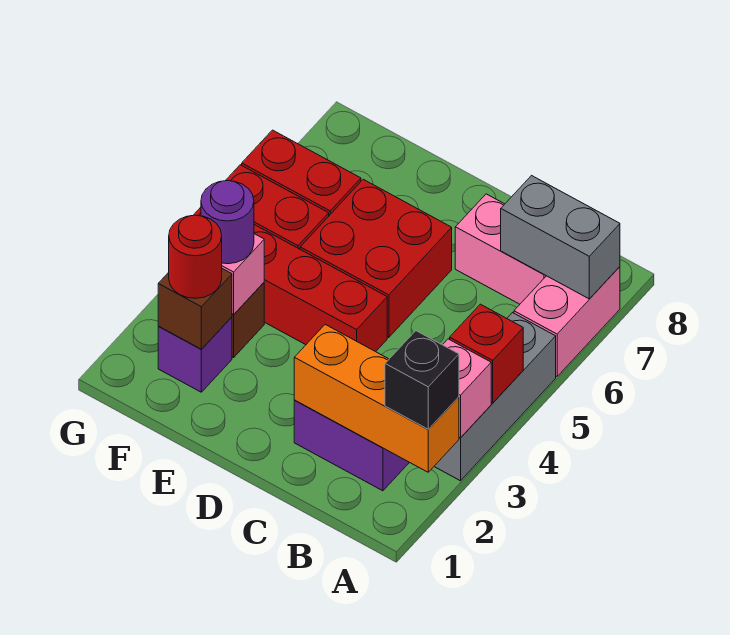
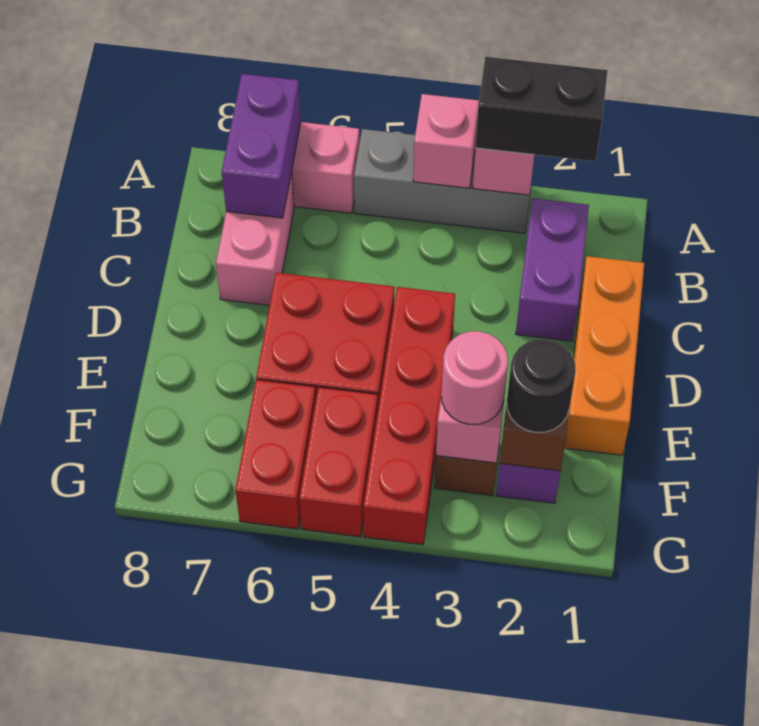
orange brick A2:C2 level 2 -> orange brick C1:E1 level 1
black brick A2 level 3 -> black brick A2:A3 level 3
red brick A4 level 2 -> pink brick A4 level 2
grey brick A7:B7 level 2 -> purple brick A7:B7 level 2
red round brick F2 level 3 -> black round brick F2 level 3
purple round brick F3 level 3 -> pink round brick F3 level 3

